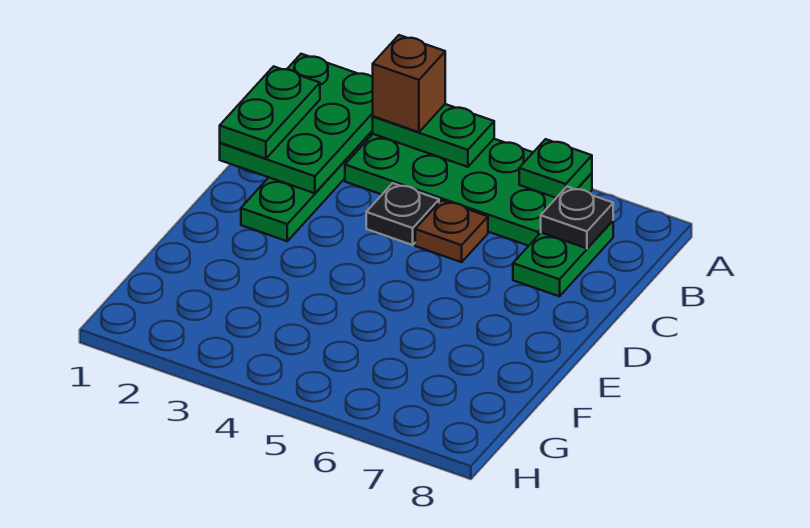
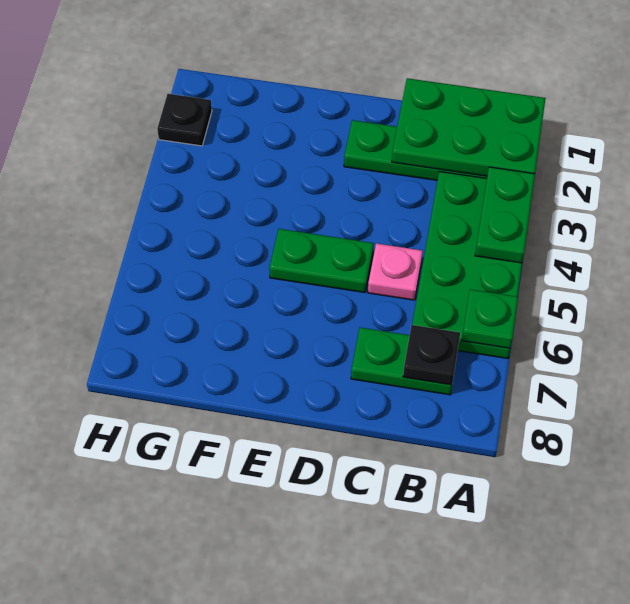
brown brick A3 level 3 -> none
green plate B1:C1 level 3 -> green plate D5:E5 level 1
black plate C4 level 1 -> black plate H2 level 1
brown plate C5 level 1 -> pink plate C5 level 1

